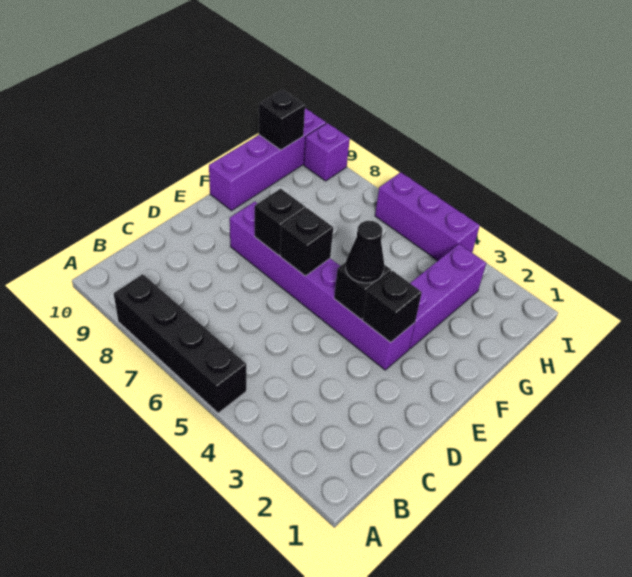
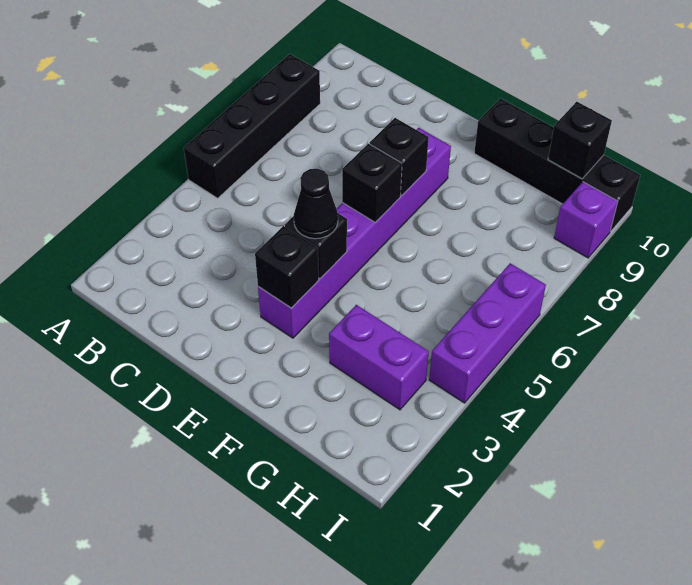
purple brick F3:H3 level 1 -> purple brick G3:H3 level 1
purple brick F10:I10 level 1 -> black brick F10:I10 level 1

